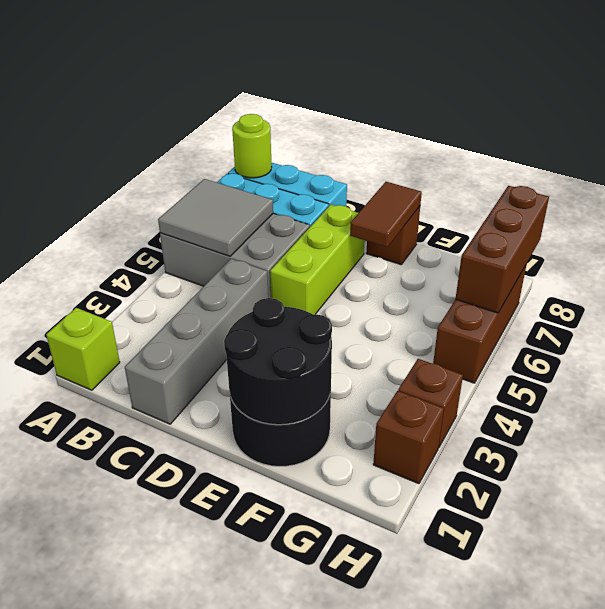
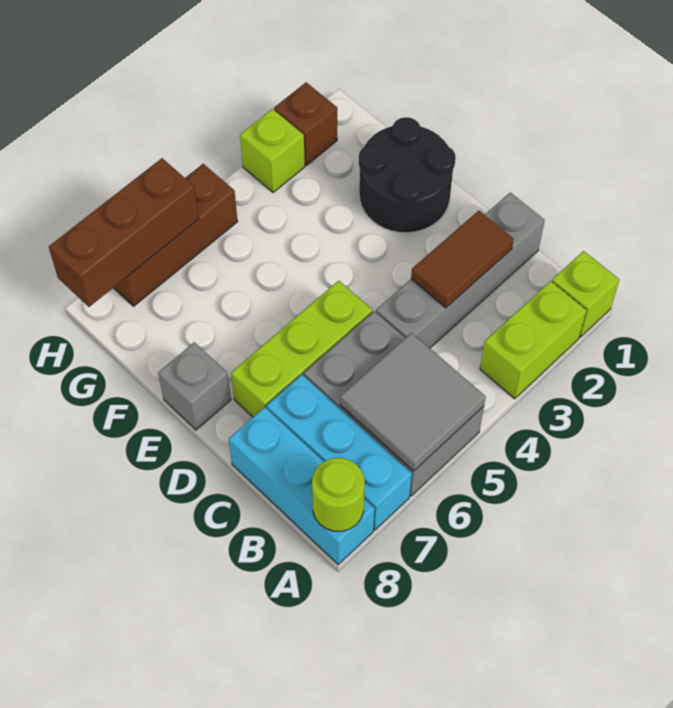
none -> lime brick A2:A3 level 1
black round brick E1:F2 level 2 -> none
brown tile E7:E8 level 2 -> brown tile C2:C3 level 2
brown brick E8 level 1 -> grey brick E8 level 1
brown brick H3 level 1 -> lime brick H3 level 1

